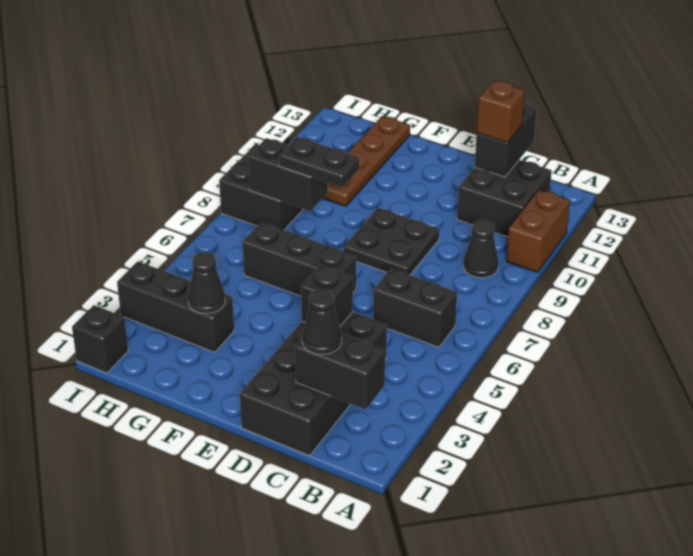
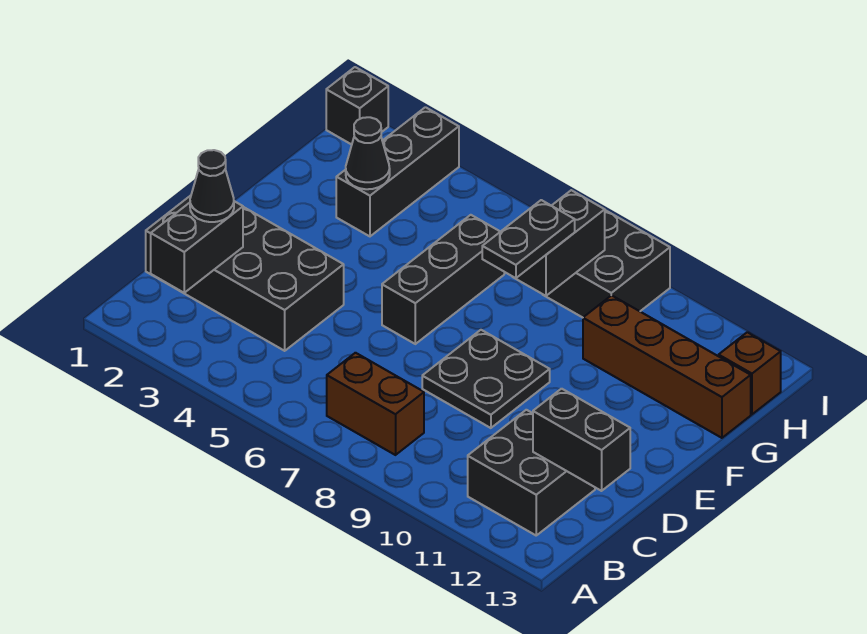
brown brick A10:A11 level 1 -> brown brick B7:B8 level 1
black brick B6:C6 level 1 -> none
black cone B9 level 1 -> none
brown brick C12 level 3 -> brown brick H13 level 1
black brick D4 level 2 -> none
brown plate G10:G13 level 1 -> brown brick G10:G13 level 1

